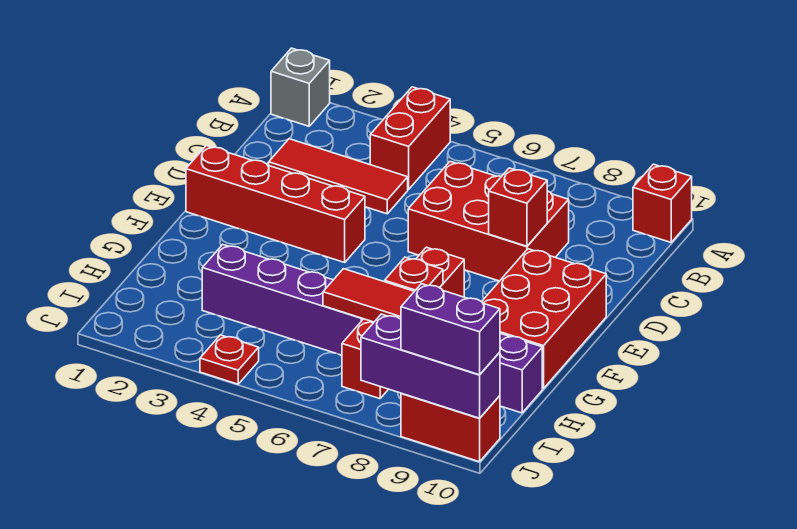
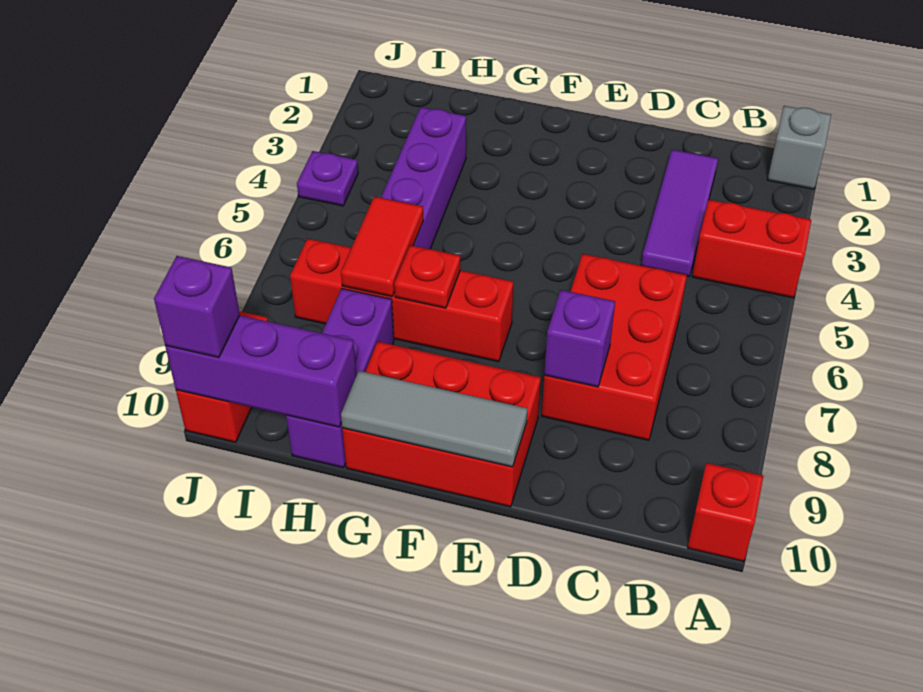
red tile C2:C4 level 1 -> purple tile C2:C4 level 1
red brick D8 level 2 -> purple brick D8 level 2
red brick E1:E4 level 1 -> none
none -> grey tile E10:G10 level 2
red plate J4 level 1 -> purple plate J4 level 1
purple brick J8:J10 level 2 -> purple brick H10:J10 level 2
purple brick J9:J10 level 3 -> purple brick J10 level 3

